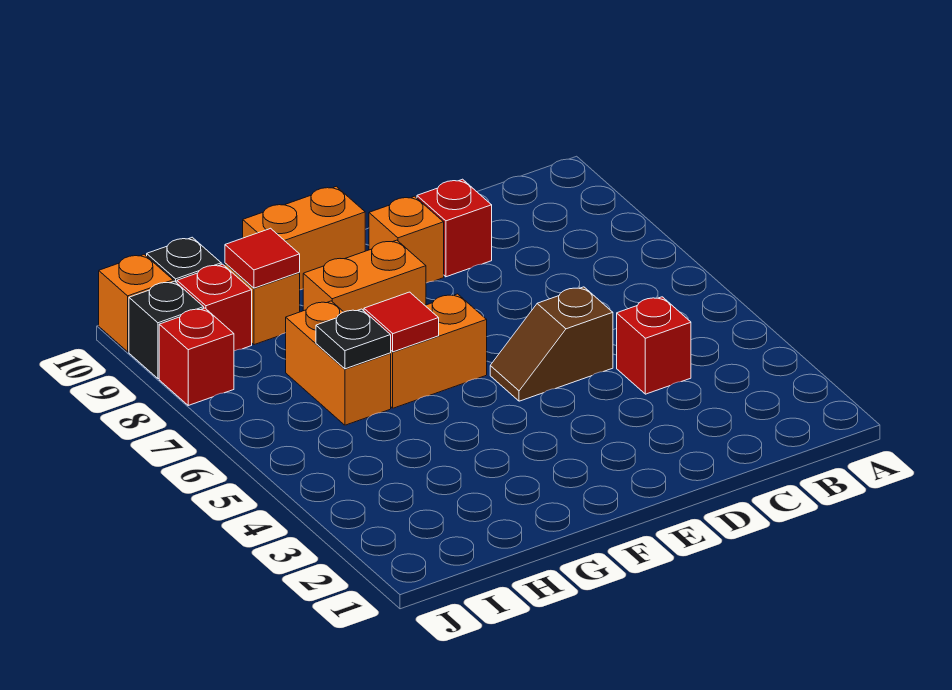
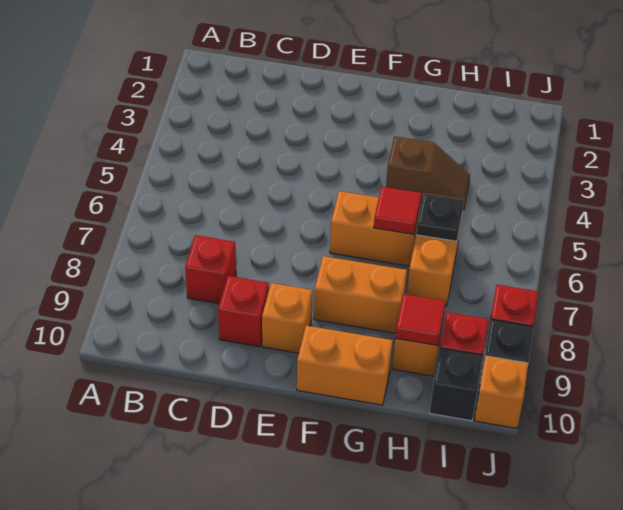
red brick C4 level 1 -> red brick C8 level 1
brown slope D5:E5 level 1 top D -> brown slope G4:H4 level 1 top G

